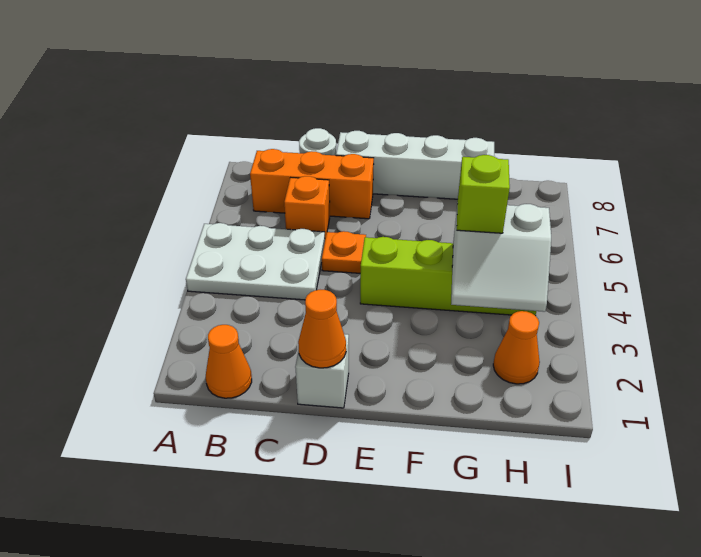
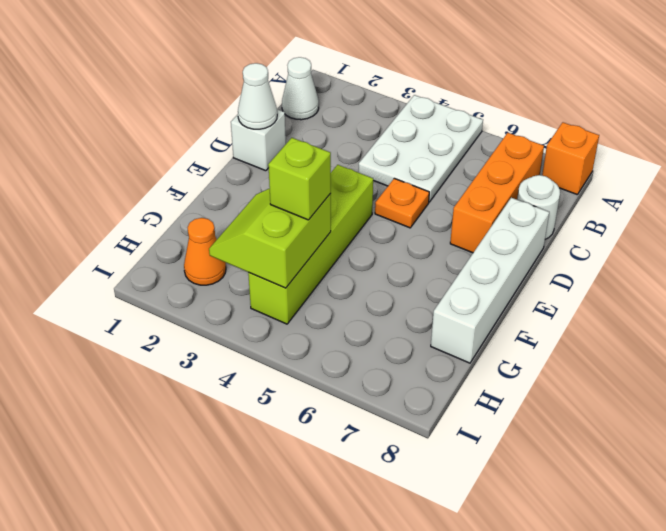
orange cone B1 level 1 -> white cone B1 level 1
orange brick C6 level 1 -> orange brick A8 level 1
orange cone D1 level 2 -> white cone D1 level 2
white slope G3:H4 level 2 top 4 -> lime slope G3:H4 level 2 top 4

